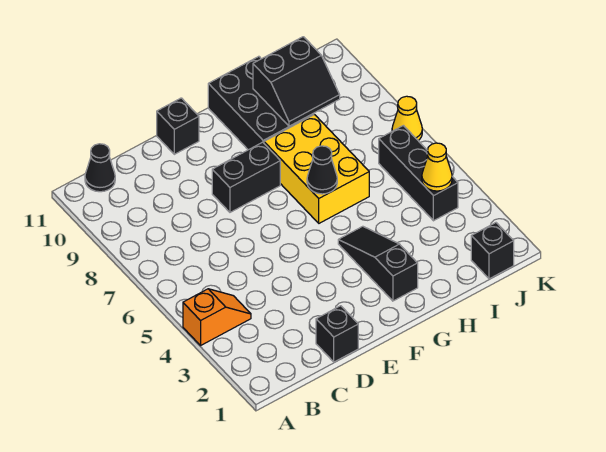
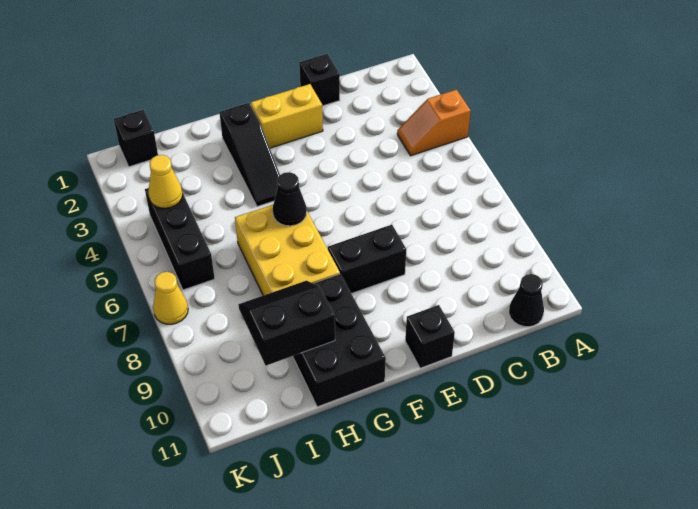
none -> yellow brick E2:F2 level 1

